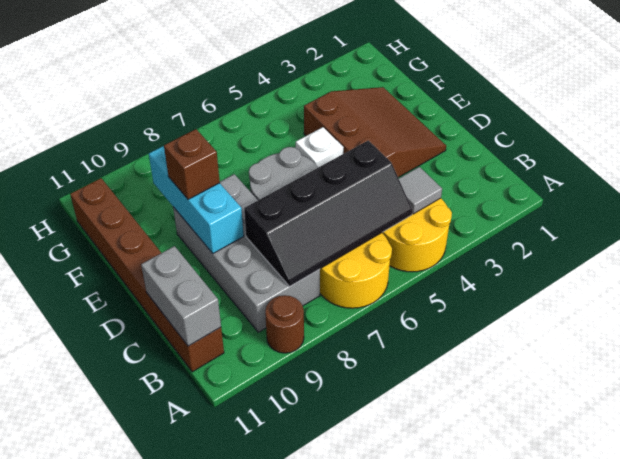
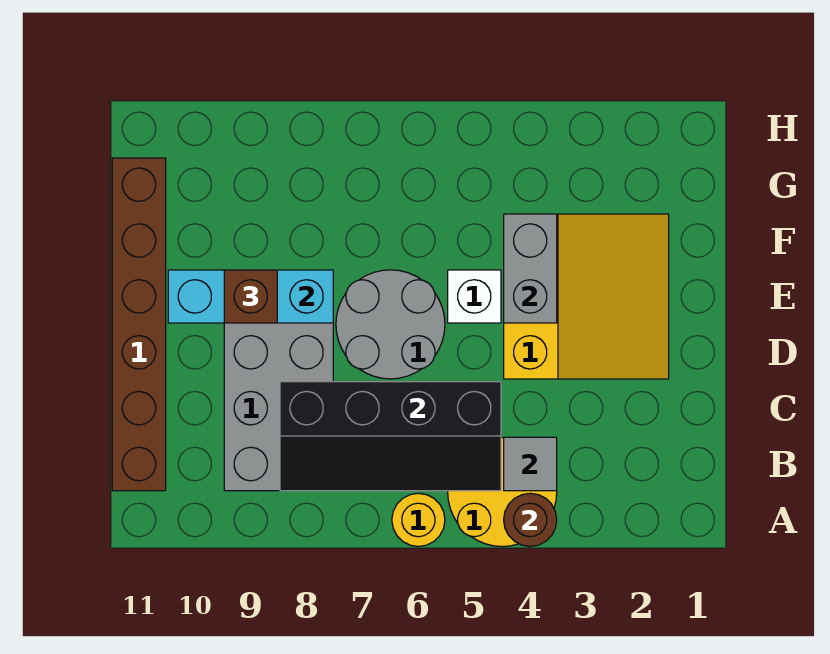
yellow round brick A6:B7 level 1 -> yellow round brick A6 level 1
brown round brick A9 level 1 -> brown round brick A4 level 2
grey brick B11:C11 level 2 -> grey brick E4:F4 level 2
brown slope D2:F4 level 1 top 4 -> yellow slope D2:F4 level 1 top 4
cyan brick D9:F9 level 2 -> cyan brick E8:E10 level 2

